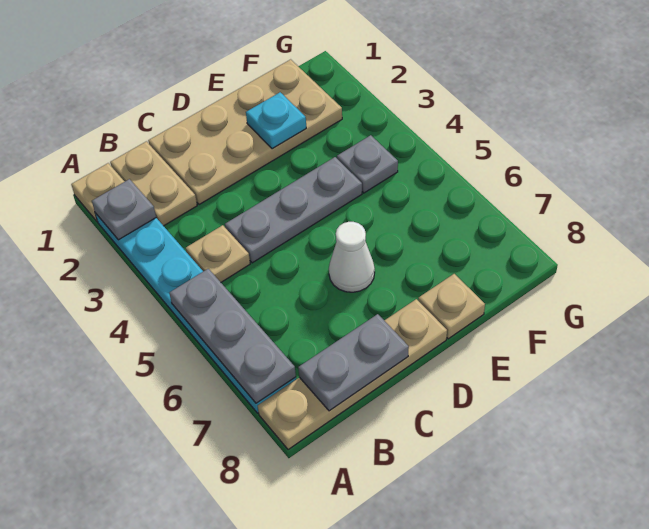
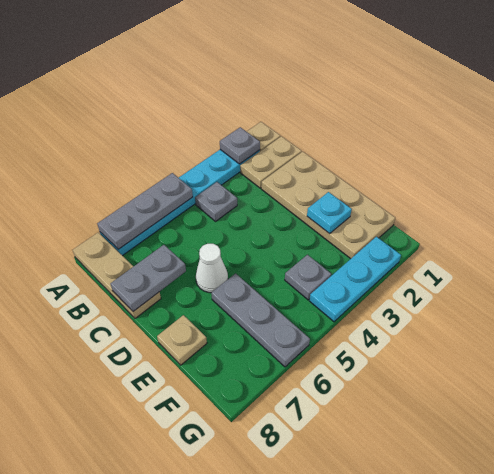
tan plate A8:D8 level 1 -> tan plate A8:C8 level 1
tan plate B4 level 1 -> grey plate B4 level 1
grey plate B8:C8 level 2 -> grey plate C7:C8 level 2
grey plate C4:E4 level 1 -> grey plate E6:G6 level 1
none -> cyan plate G2:G4 level 1

